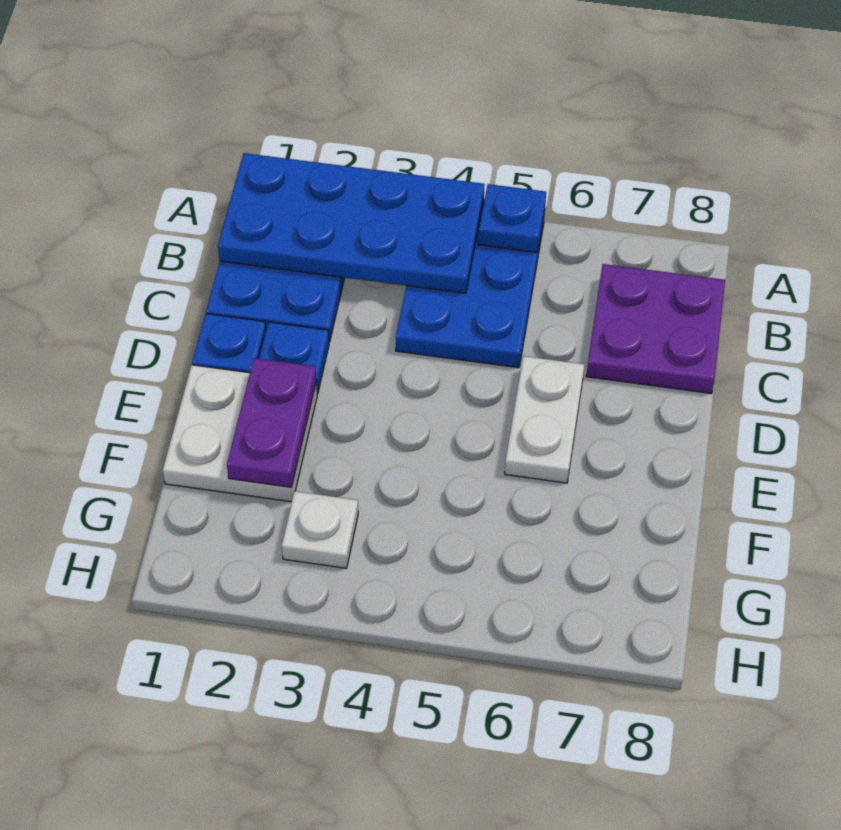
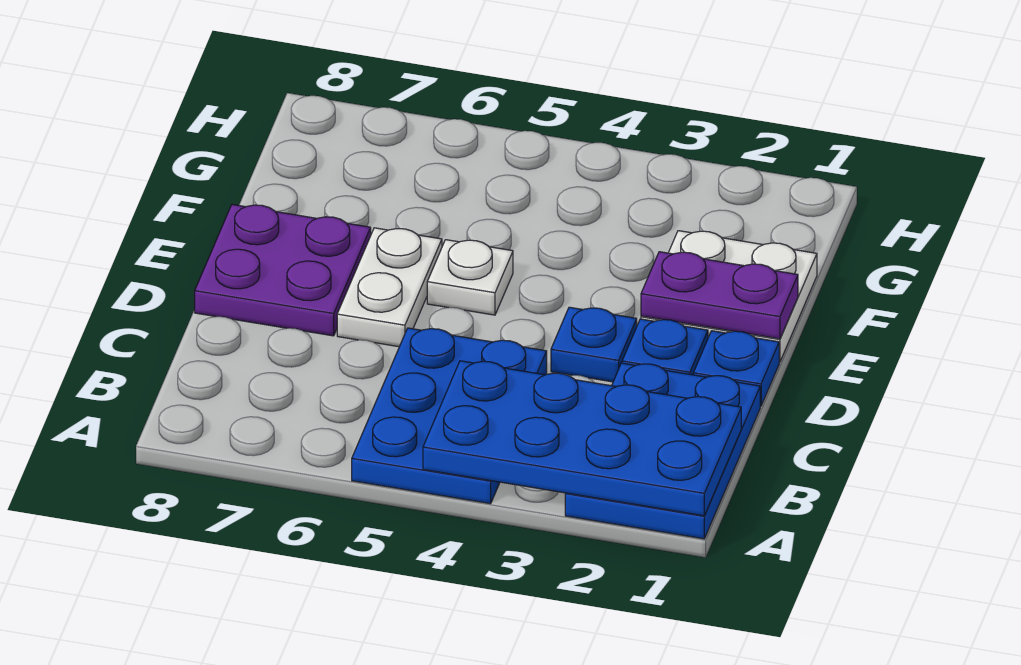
blue plate A5 level 2 -> blue plate D3 level 1
purple plate B7:C8 level 1 -> purple plate D7:E8 level 1
purple plate E2:F2 level 2 -> purple plate E1:E2 level 2
white plate G3 level 1 -> white plate E5 level 1

